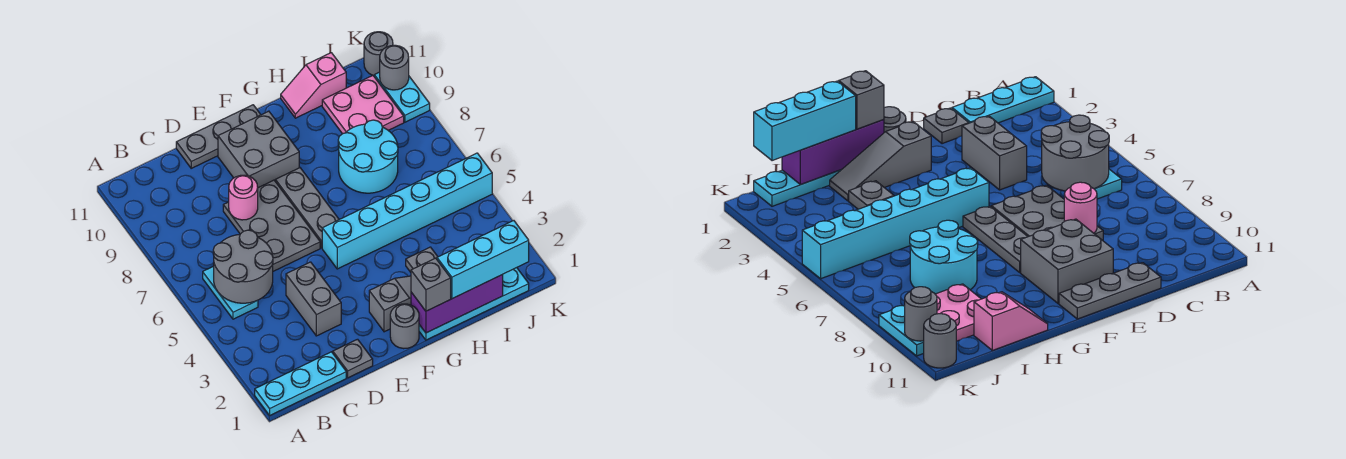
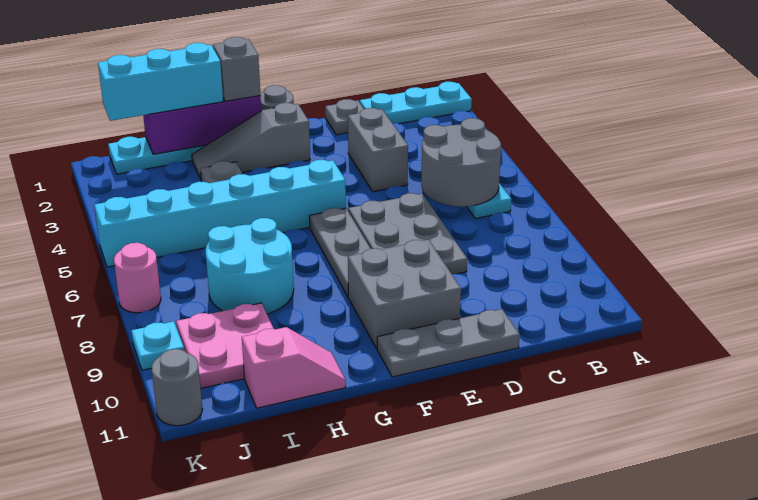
pink round brick D8 level 2 -> pink round brick K7 level 1
cyan plate K9:K10 level 1 -> cyan plate K9 level 1
grey round brick K10 level 2 -> none

